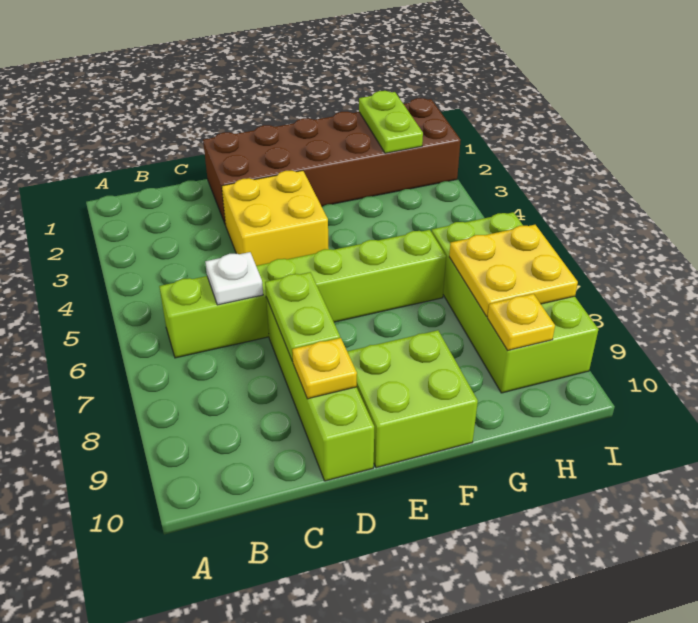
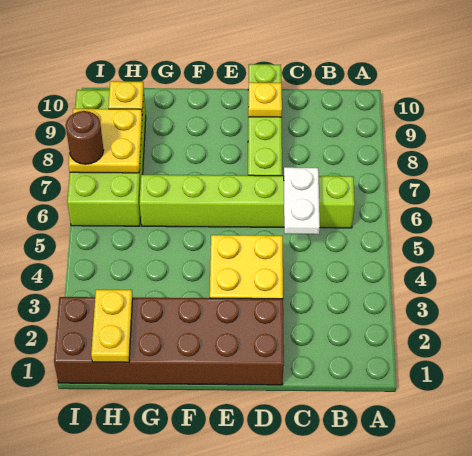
white plate C6 level 2 -> white plate C5:C6 level 2
lime plate D7:D8 level 2 -> none
lime brick E9:F10 level 1 -> none
lime plate H1:H2 level 2 -> yellow plate H1:H2 level 2
none -> brown round brick I7 level 3

